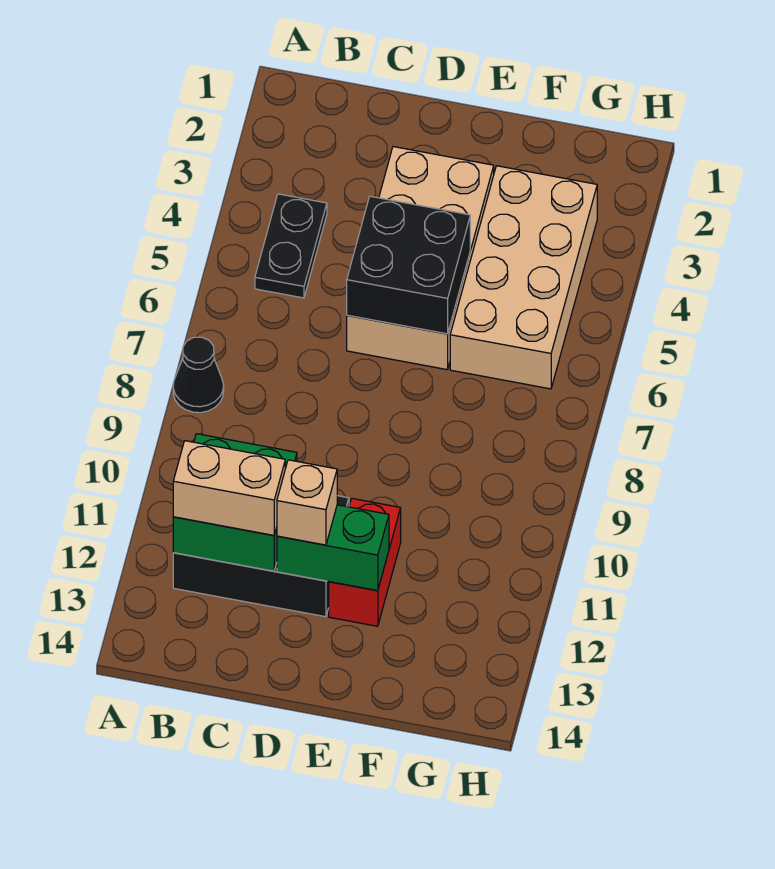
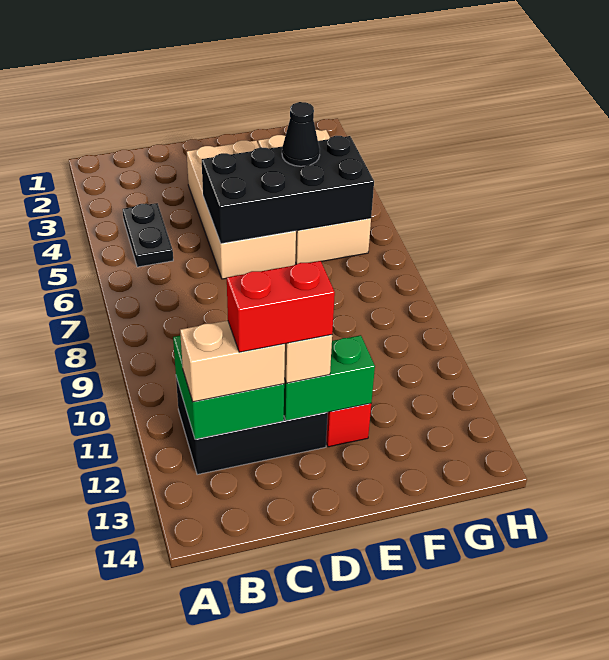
black cone A8 level 1 -> black cone F5 level 3
none -> red brick C12:D12 level 4
black brick D5:E6 level 2 -> black brick D5:G6 level 2

